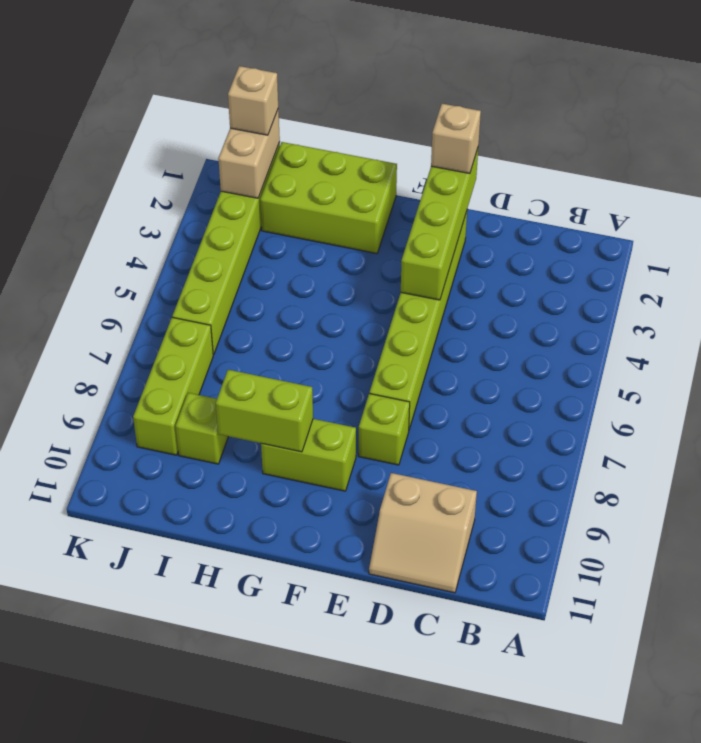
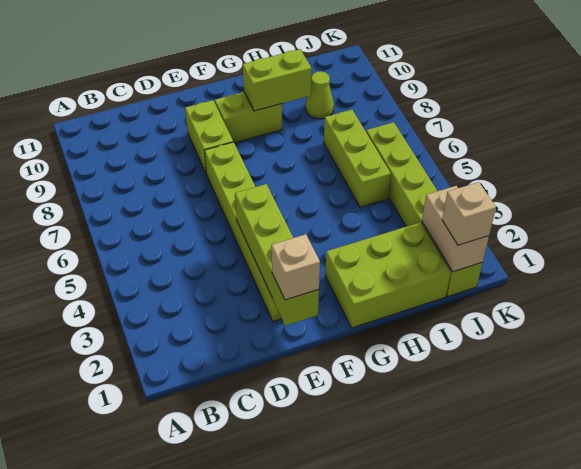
tan slope C10:D11 level 1 top 10 -> none
lime brick E8 level 1 -> lime brick E8:E9 level 1
lime brick I9 level 1 -> lime cone I9 level 1
lime brick J7:J9 level 1 -> lime brick I5:I7 level 1

